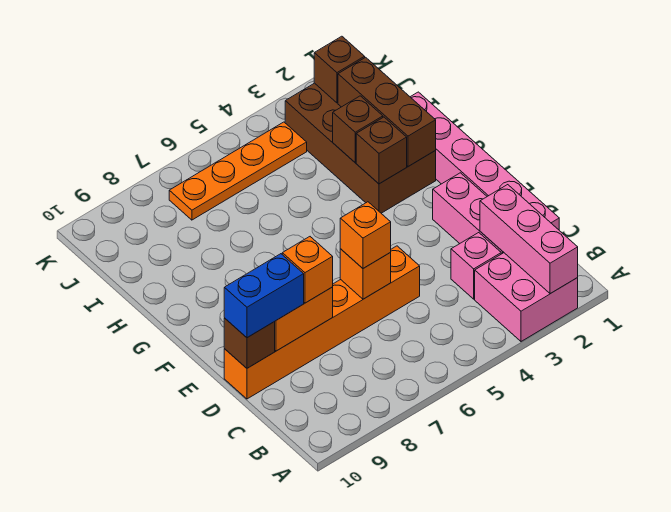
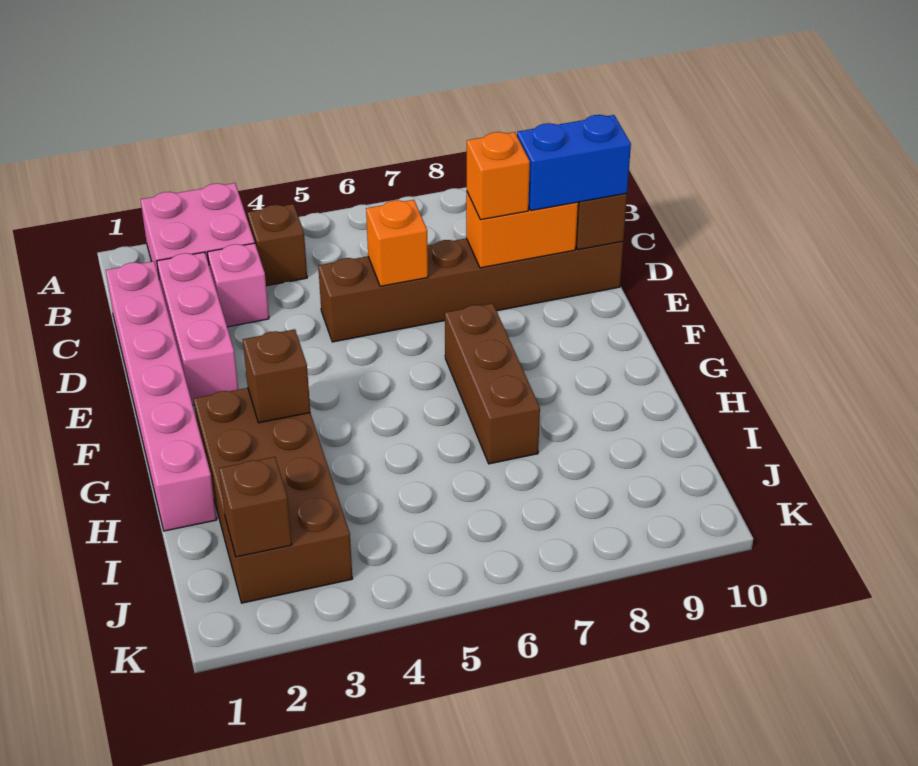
pink brick A2:C2 level 2 -> none
orange brick D5:D10 level 1 -> brown brick D5:D10 level 1
orange brick D6 level 3 -> none
brown brick G2:I2 level 2 -> brown brick F7:H7 level 1
brown brick H3 level 2 -> brown brick B4 level 1
orange plate J4:J7 level 1 -> none

